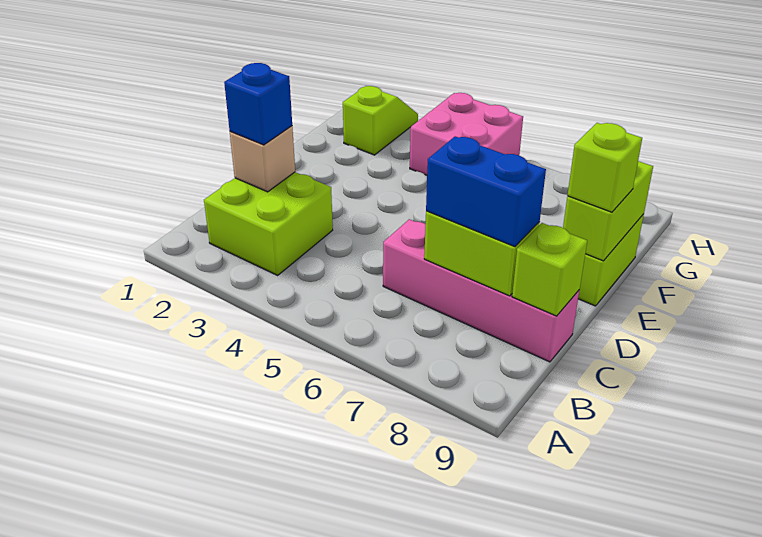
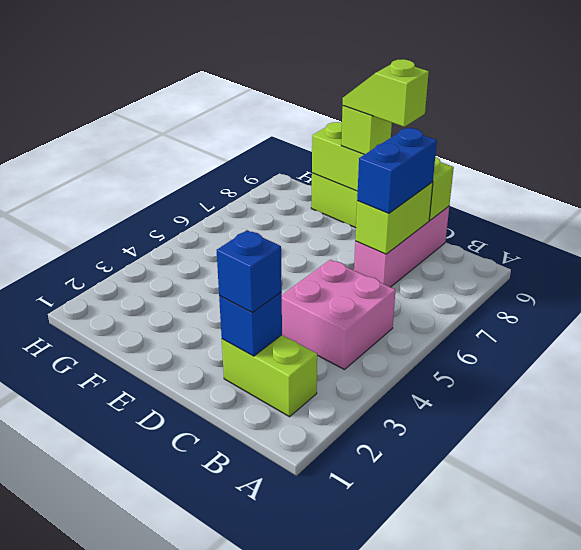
lime brick B2:C3 level 1 -> lime brick B2:C2 level 1
tan brick C2 level 2 -> blue brick C2 level 2
pink brick C6:C9 level 1 -> pink brick C7:C9 level 1
lime slope G2:H2 level 1 top G -> lime slope D9:E9 level 4 top D
pink brick G4:H5 level 1 -> pink brick B4:C5 level 1

